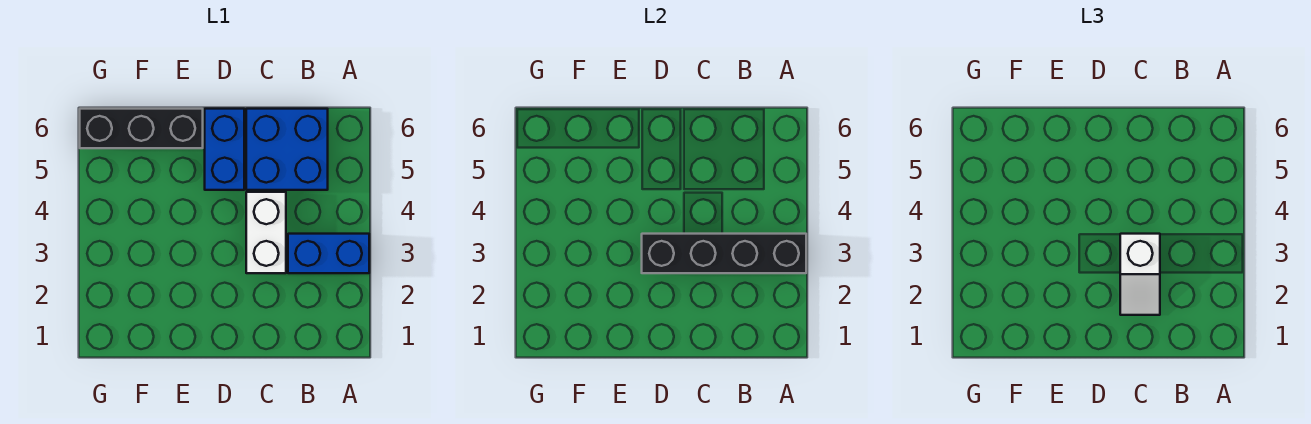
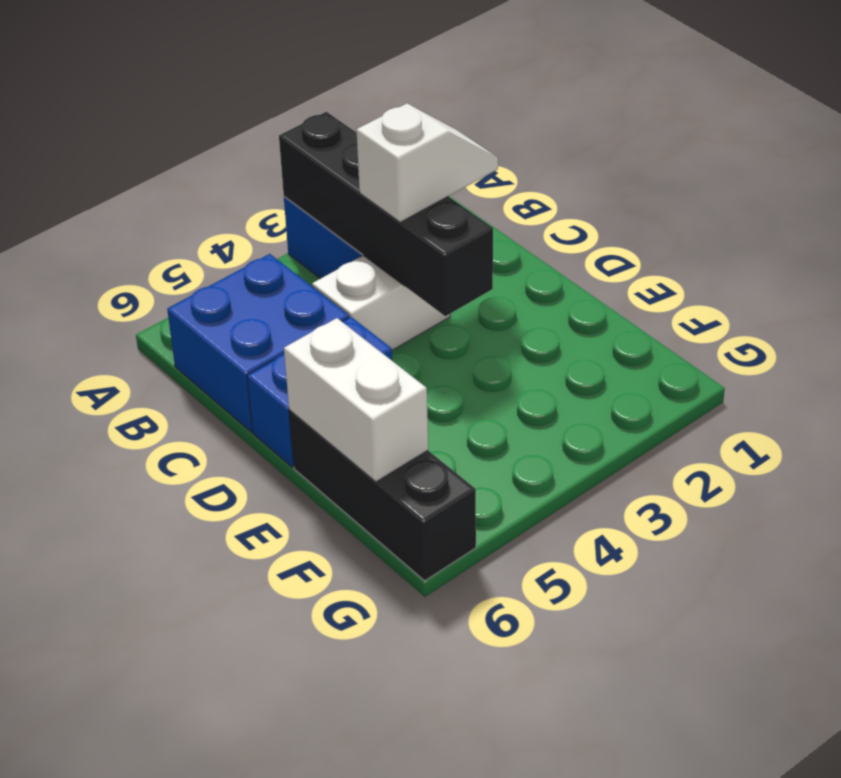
none -> white brick E6:F6 level 2

